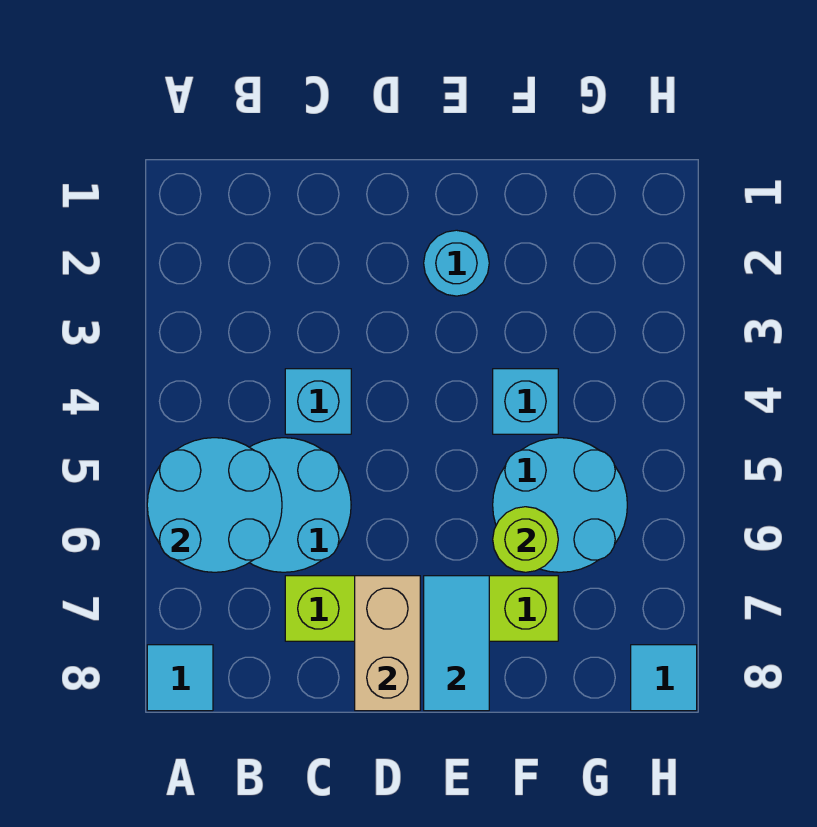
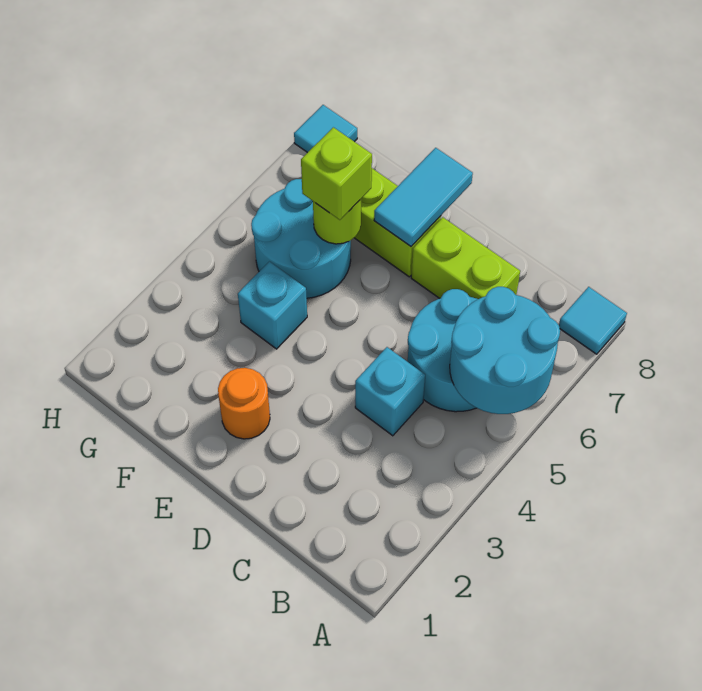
tan brick D7:D8 level 2 -> none
cyan round brick E2 level 1 -> orange round brick E2 level 1
none -> lime brick F6 level 3

